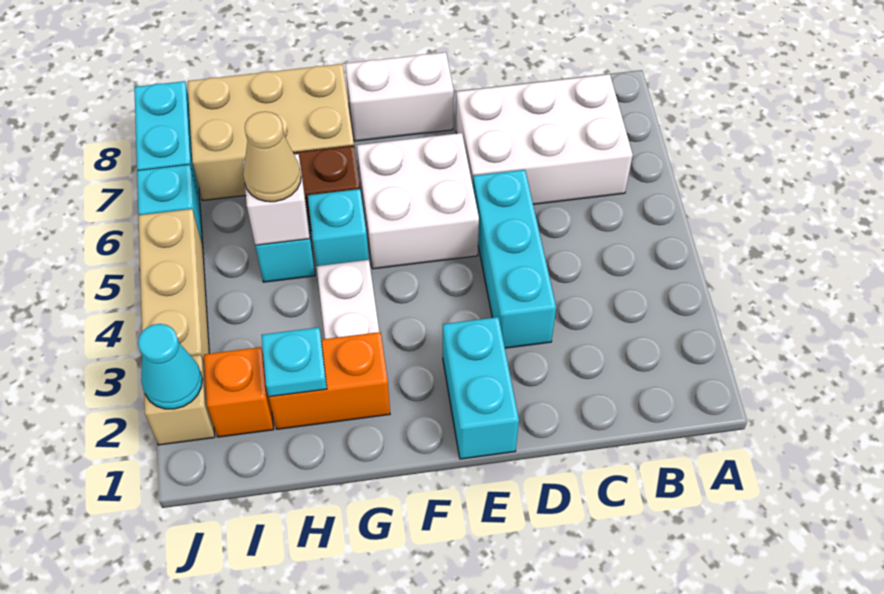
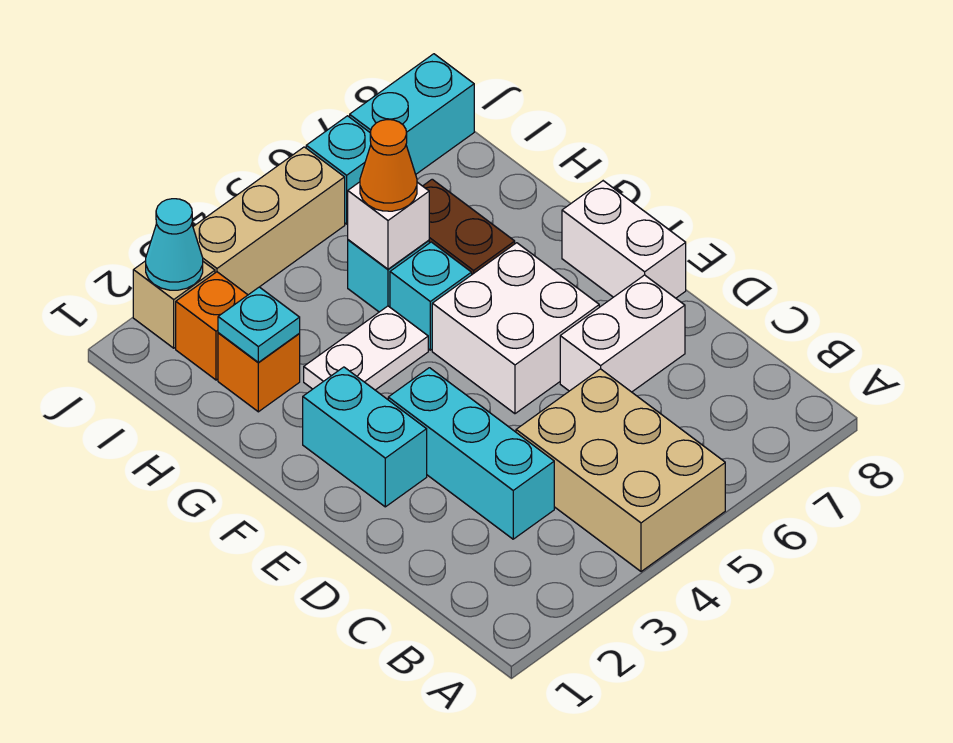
white brick B6:D7 level 1 -> white brick D6:D7 level 1
cyan brick D3:D5 level 1 -> cyan brick C3:E3 level 1
cyan brick E1:E2 level 1 -> cyan brick E2:F2 level 1
orange brick G2:H2 level 1 -> orange brick H2 level 1
tan brick G7:I8 level 1 -> tan brick A4:C5 level 1
tan cone H5 level 3 -> orange cone H5 level 3

